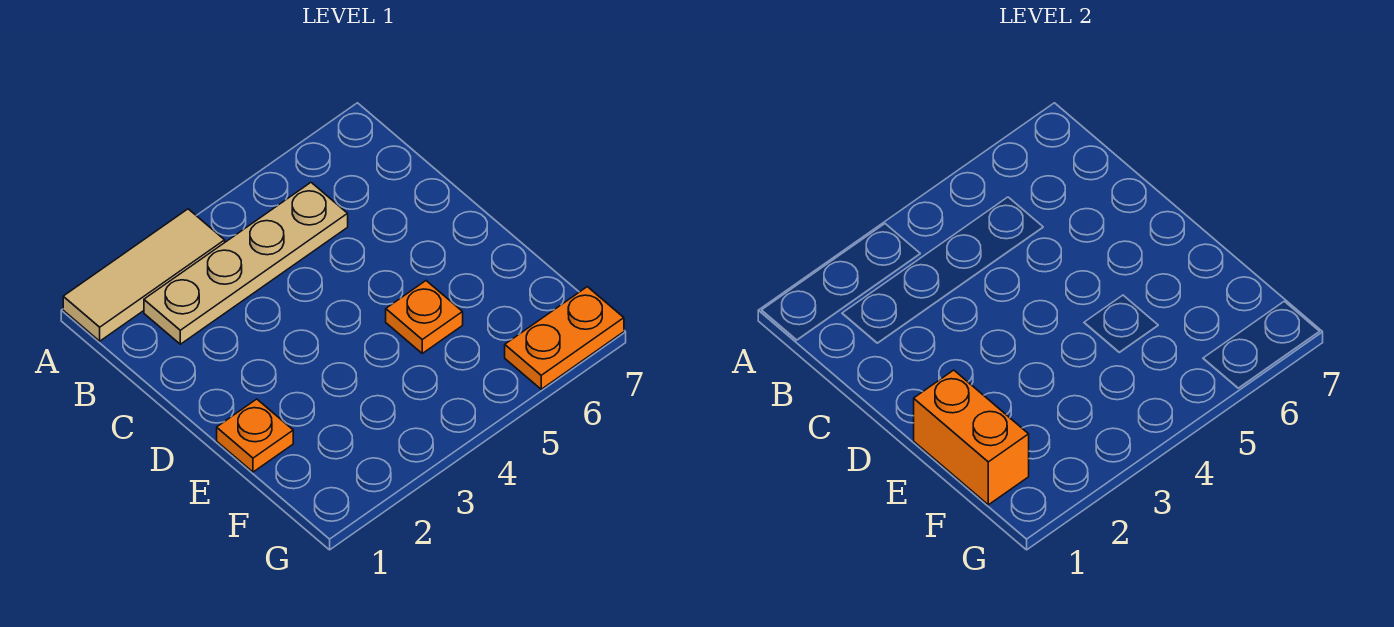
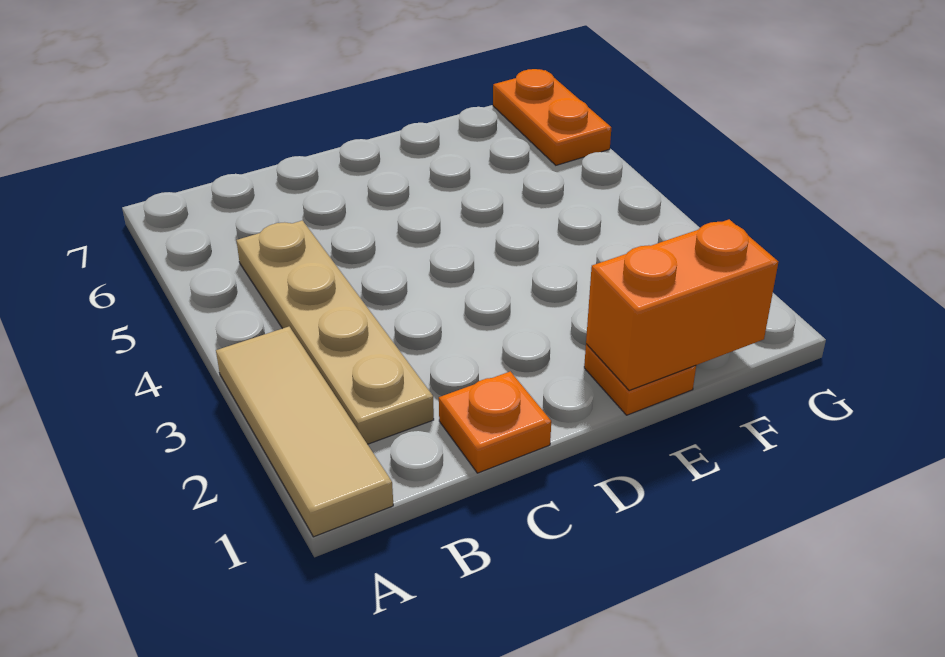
orange plate E5 level 1 -> orange plate C1 level 1

